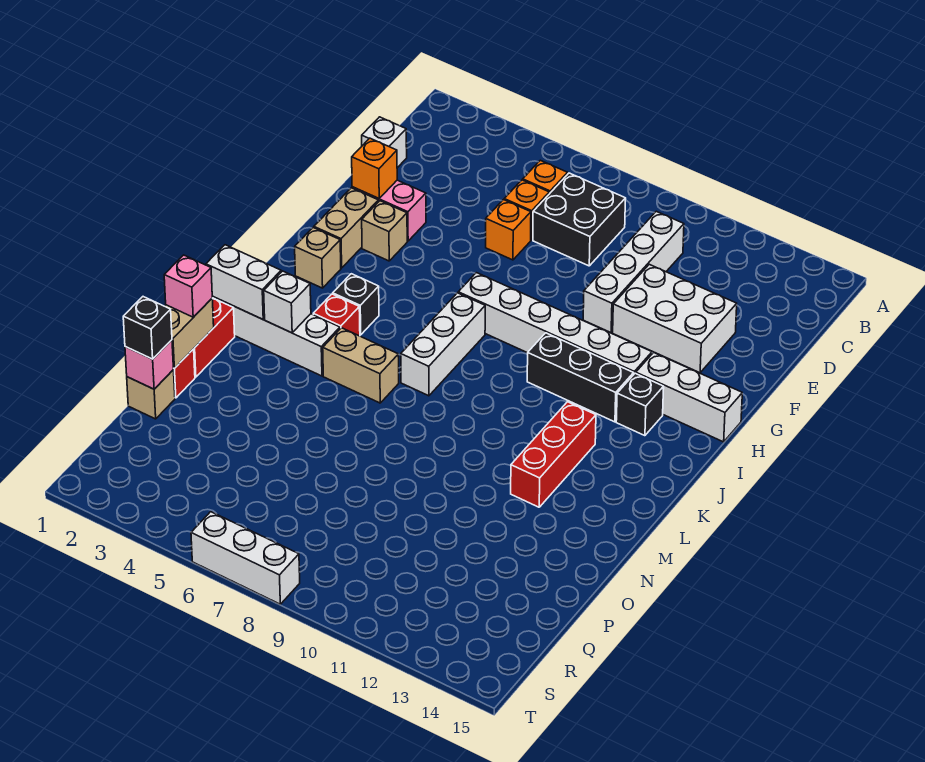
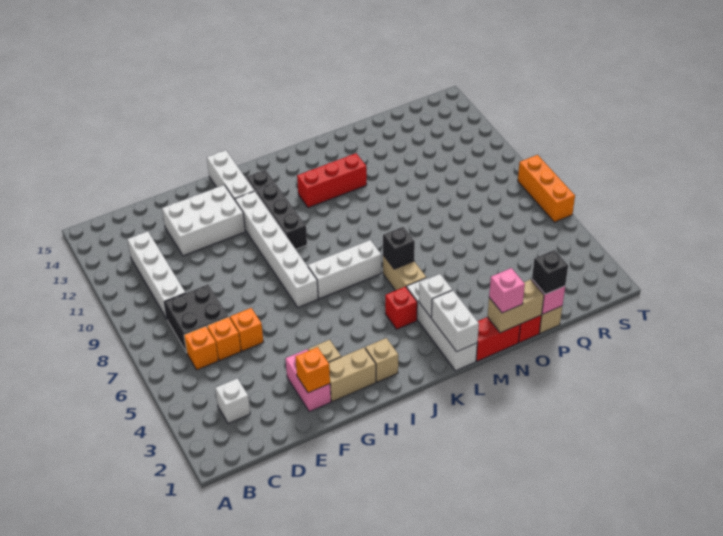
white brick C10:F10 level 1 -> white brick C9:C12 level 1
white brick D1 level 1 -> white brick C3 level 1
white brick E11:F13 level 1 -> white brick E12:G13 level 1
black brick J4 level 1 -> black brick L6 level 2
white brick T6:T8 level 1 -> orange brick T6:T8 level 1

